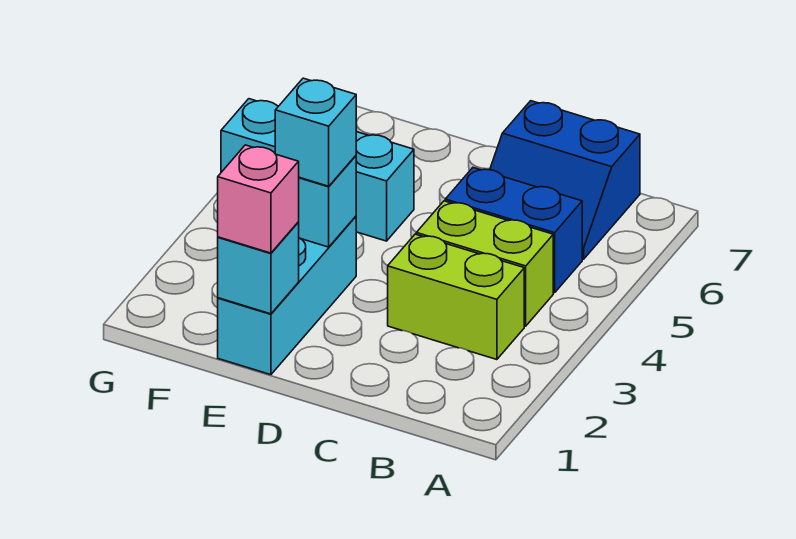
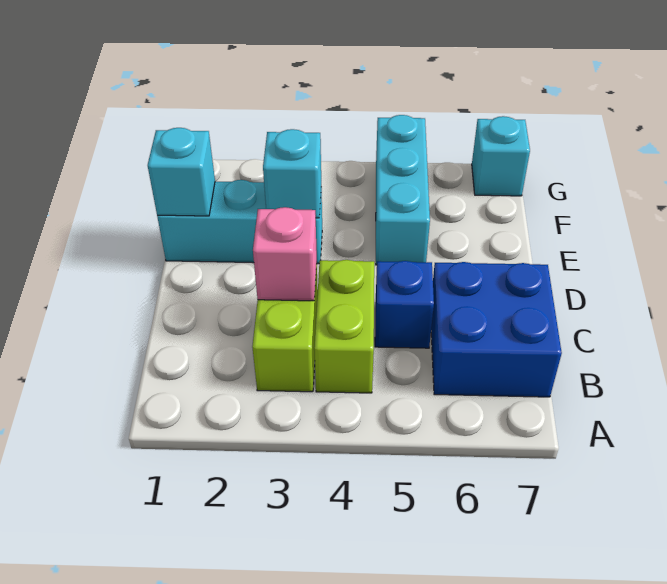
blue brick B5:C5 level 1 -> blue brick C5 level 1
blue slope B6:C7 level 1 top 7 -> blue brick B6:C7 level 1
pink brick E1 level 3 -> pink brick C3 level 2
cyan brick E3 level 3 -> cyan brick G7 level 1

